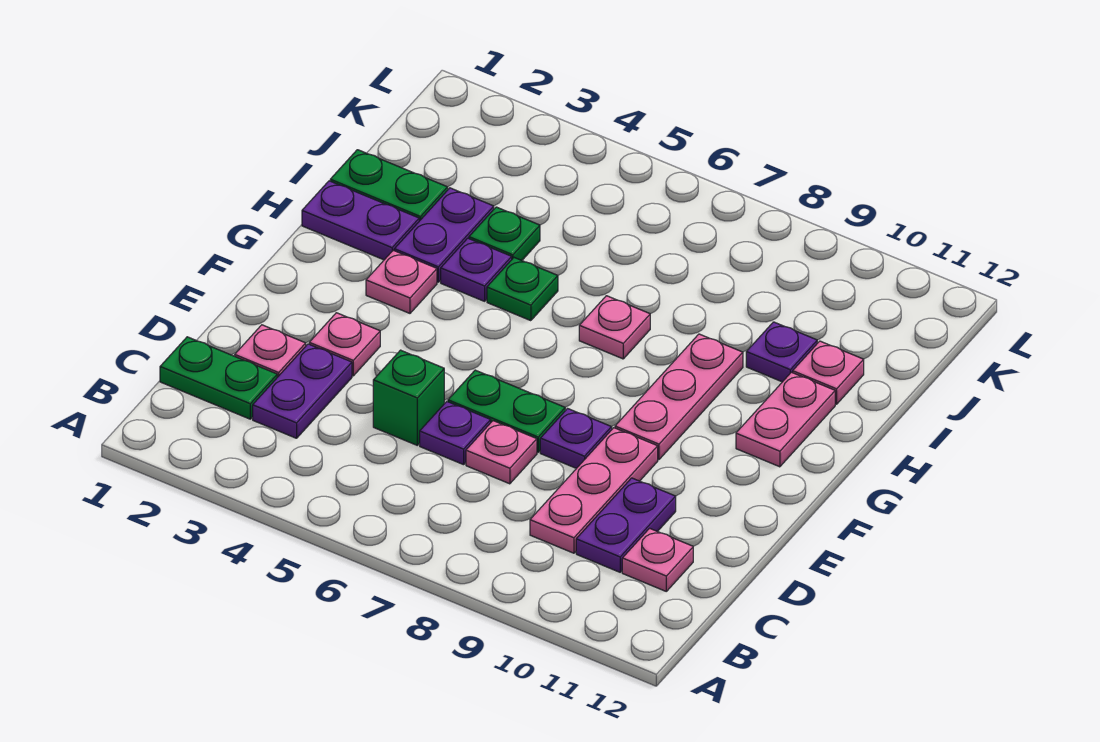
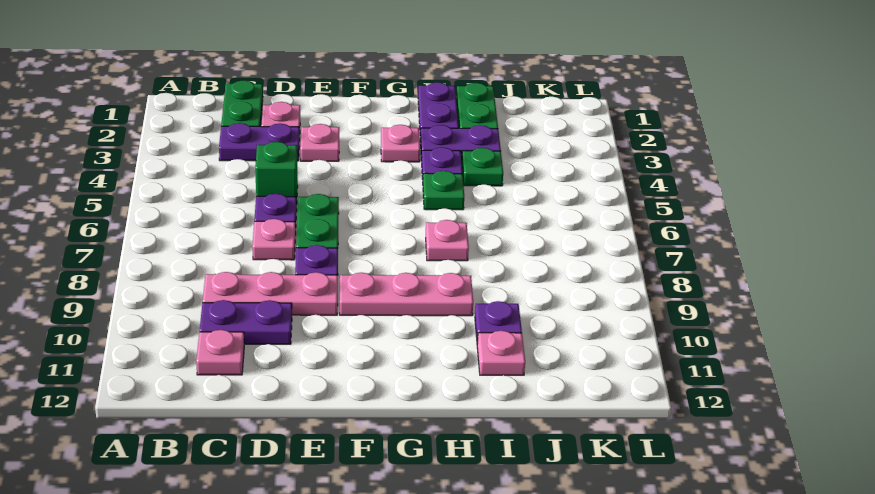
pink plate G11:H11 level 1 -> none

